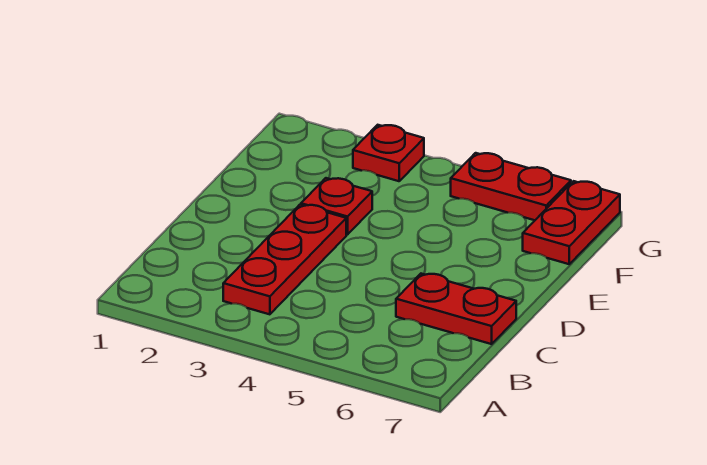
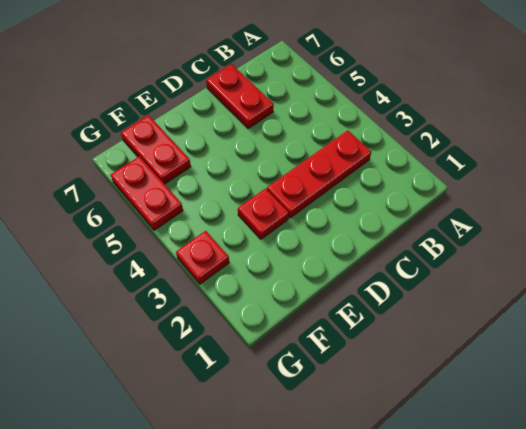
red plate F7:G7 level 1 -> red plate F6:F7 level 1

